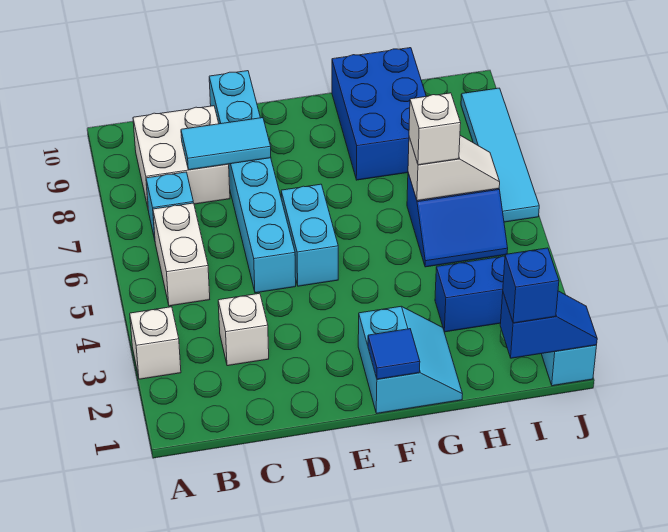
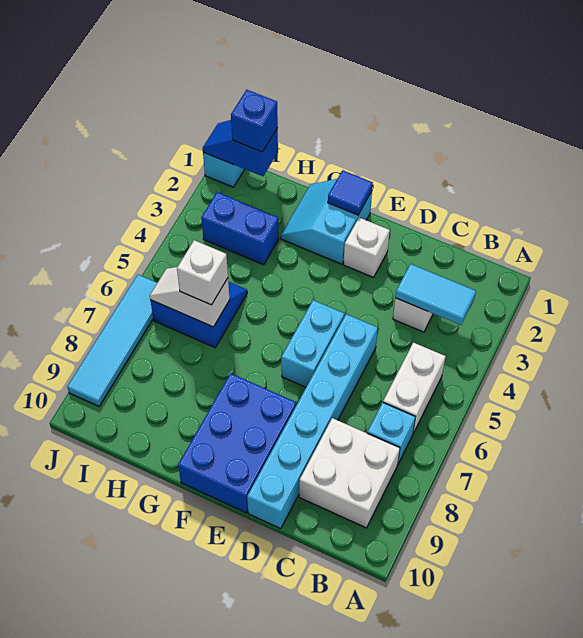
white brick A3 level 1 -> white brick E2 level 1
cyan tile C8:D8 level 2 -> cyan tile B3:C3 level 2
blue brick G8:H10 level 1 -> blue brick E8:F10 level 1

